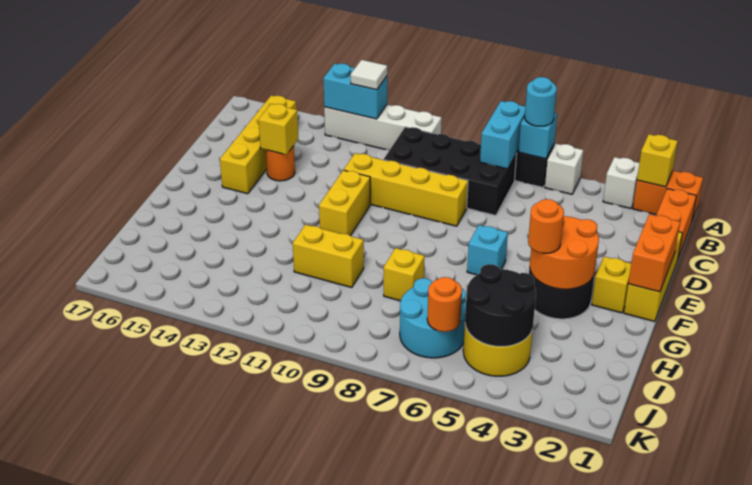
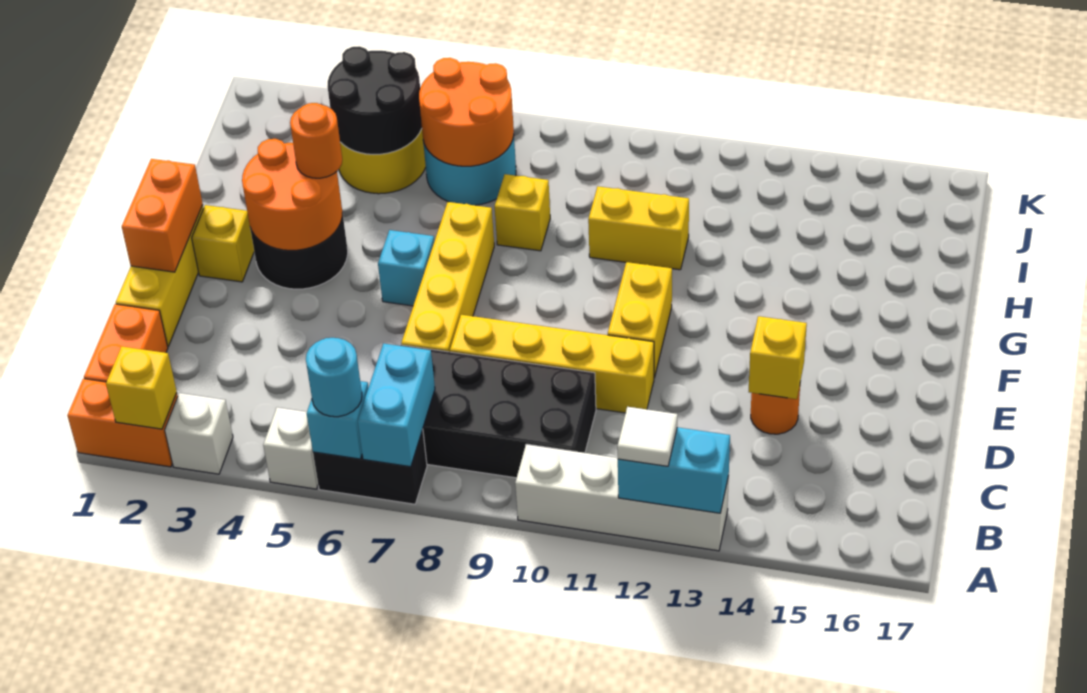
yellow brick B15:E15 level 1 -> yellow brick D7:G7 level 1
orange round brick J6 level 2 -> orange round brick I6:J7 level 2

